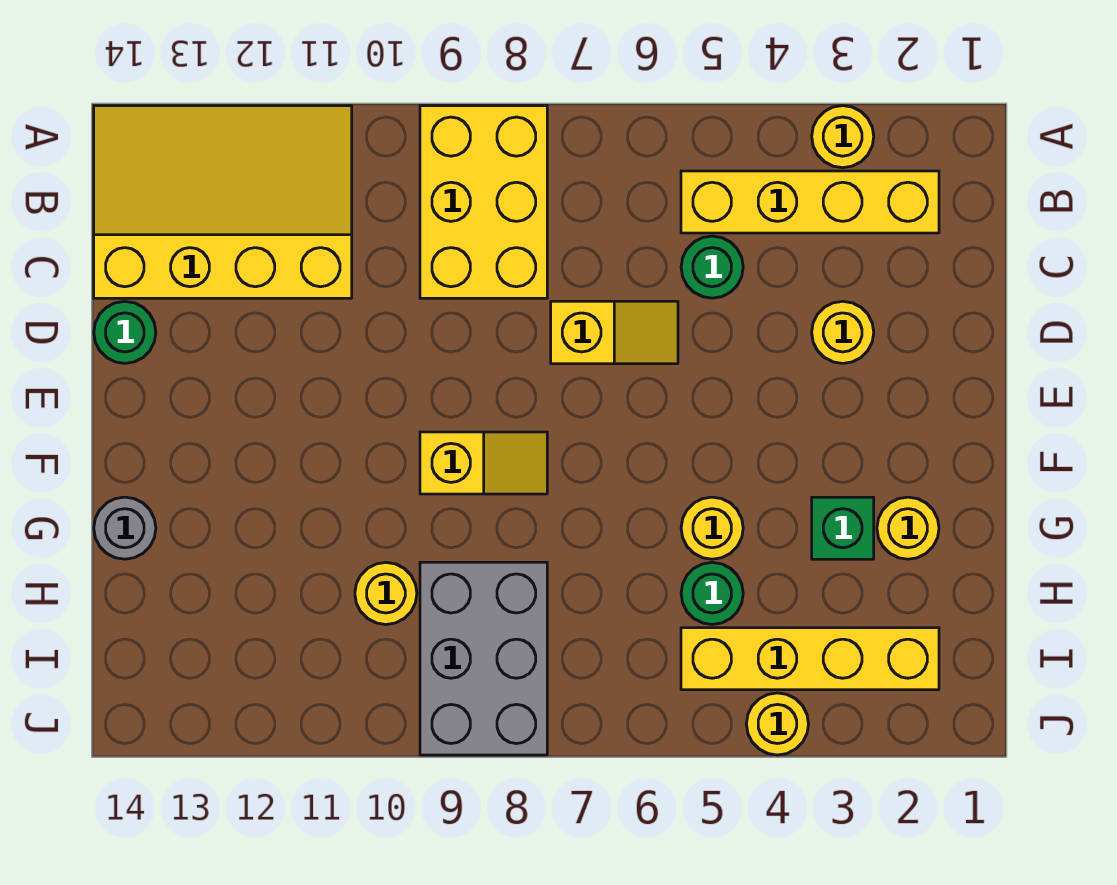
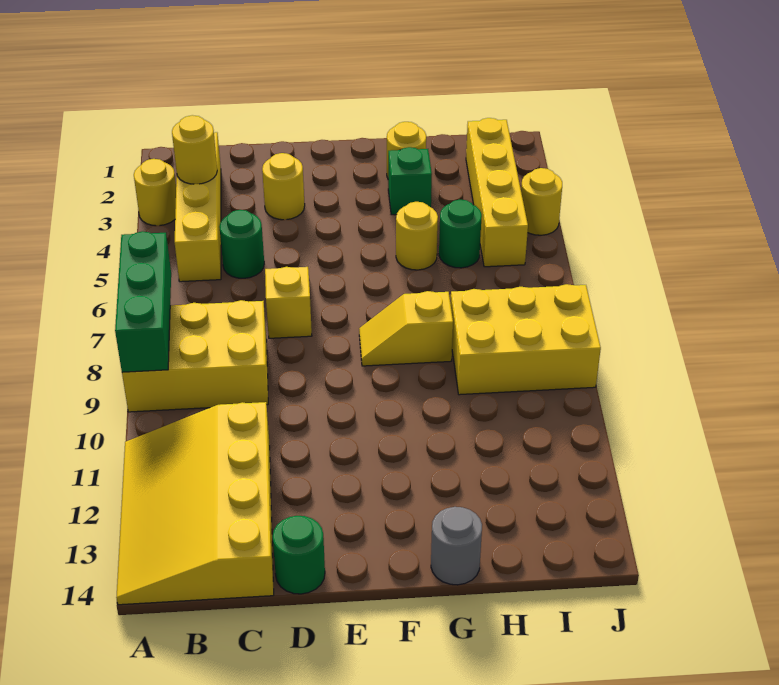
none -> green brick A7:A9 level 2
yellow slope F8:F9 level 1 top 9 -> yellow slope F8:G8 level 1 top G
grey brick H8:J9 level 1 -> yellow brick H8:J9 level 1
yellow round brick H10 level 1 -> yellow round brick B3 level 2

